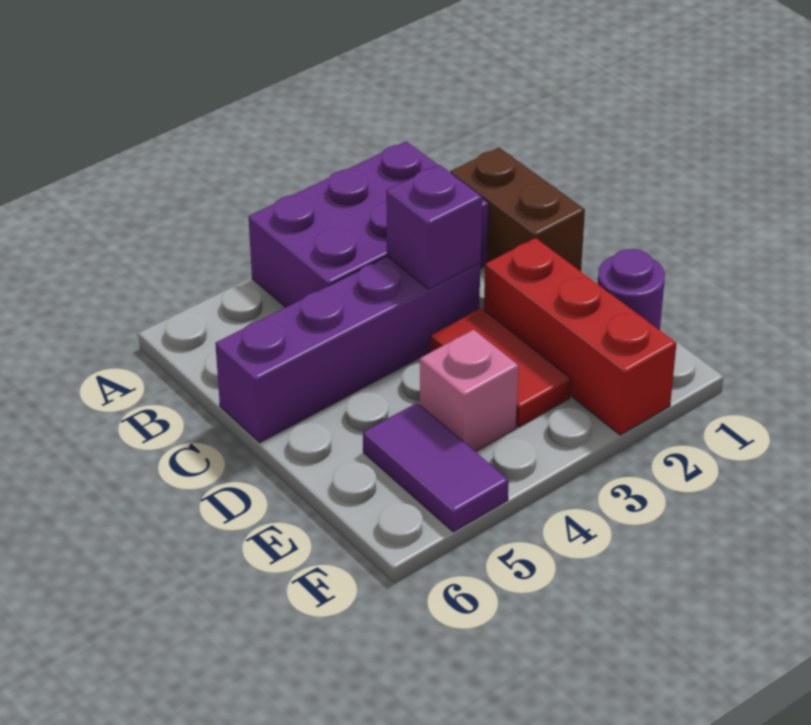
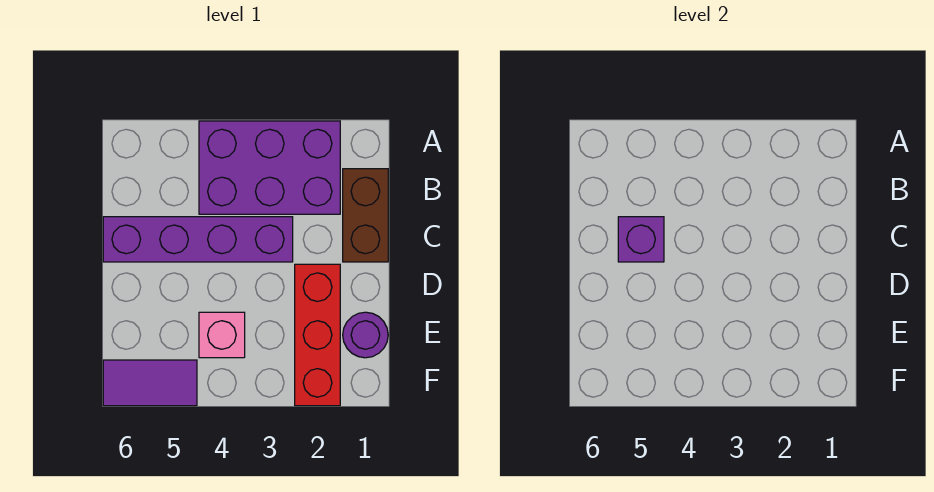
purple brick C3 level 2 -> purple brick C5 level 2
red tile D3:E3 level 1 -> none
purple tile E5:F5 level 1 -> purple tile F5:F6 level 1

